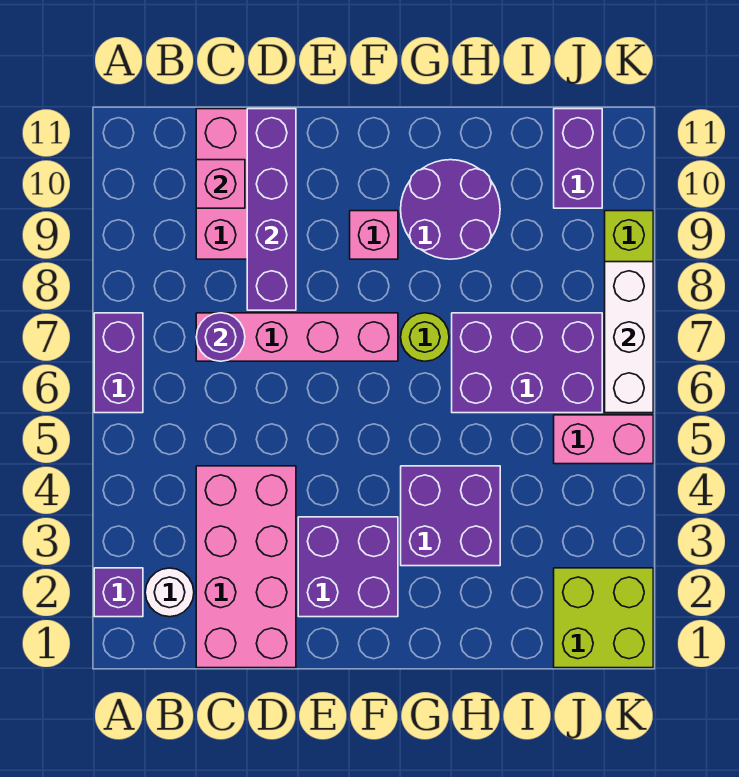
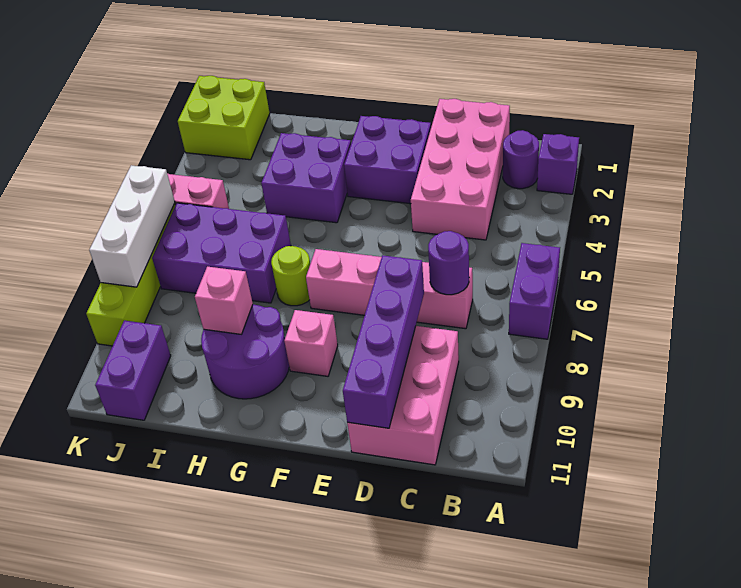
white round brick B2 level 1 -> purple round brick B2 level 1
pink brick C10 level 2 -> pink brick H9 level 2

